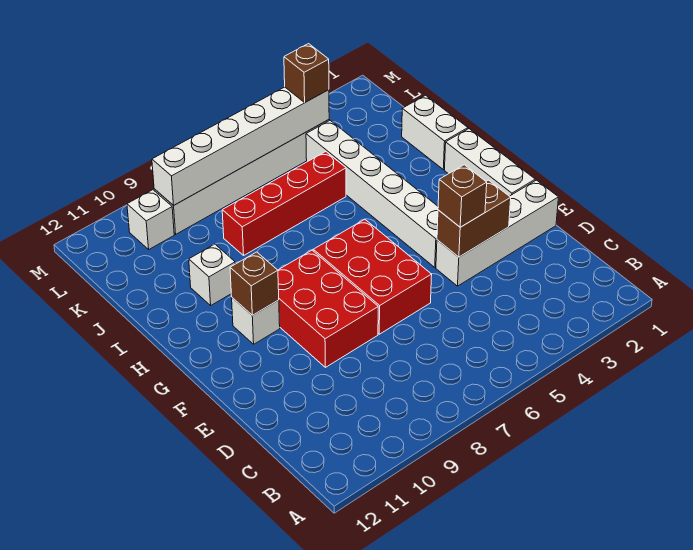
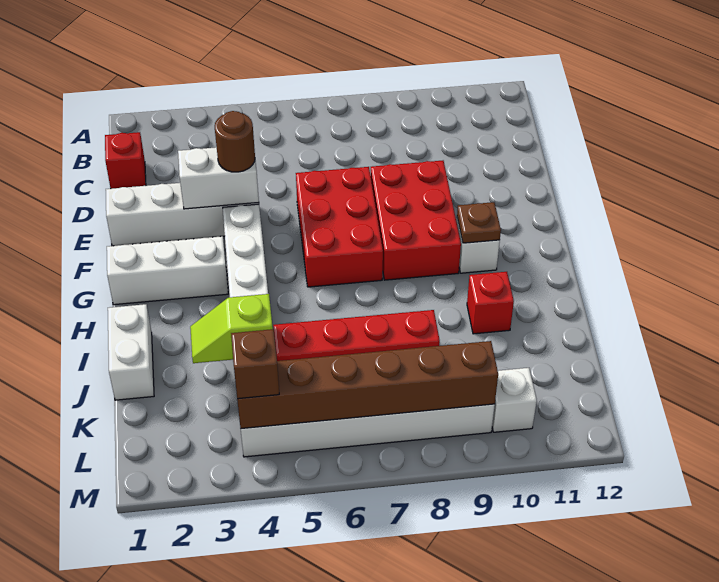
none -> red brick C1 level 1
brown brick E3:E4 level 2 -> white brick E3:E4 level 2
brown brick E4 level 3 -> brown round brick E4 level 3
white brick F1:H1 level 1 -> white brick G1:G3 level 1
brown brick G10 level 2 -> brown plate G10 level 2
white brick I10 level 1 -> red brick I10 level 1
none -> lime slope J3:J4 level 2 top 4
white brick L4:L9 level 2 -> brown brick L4:L9 level 2

